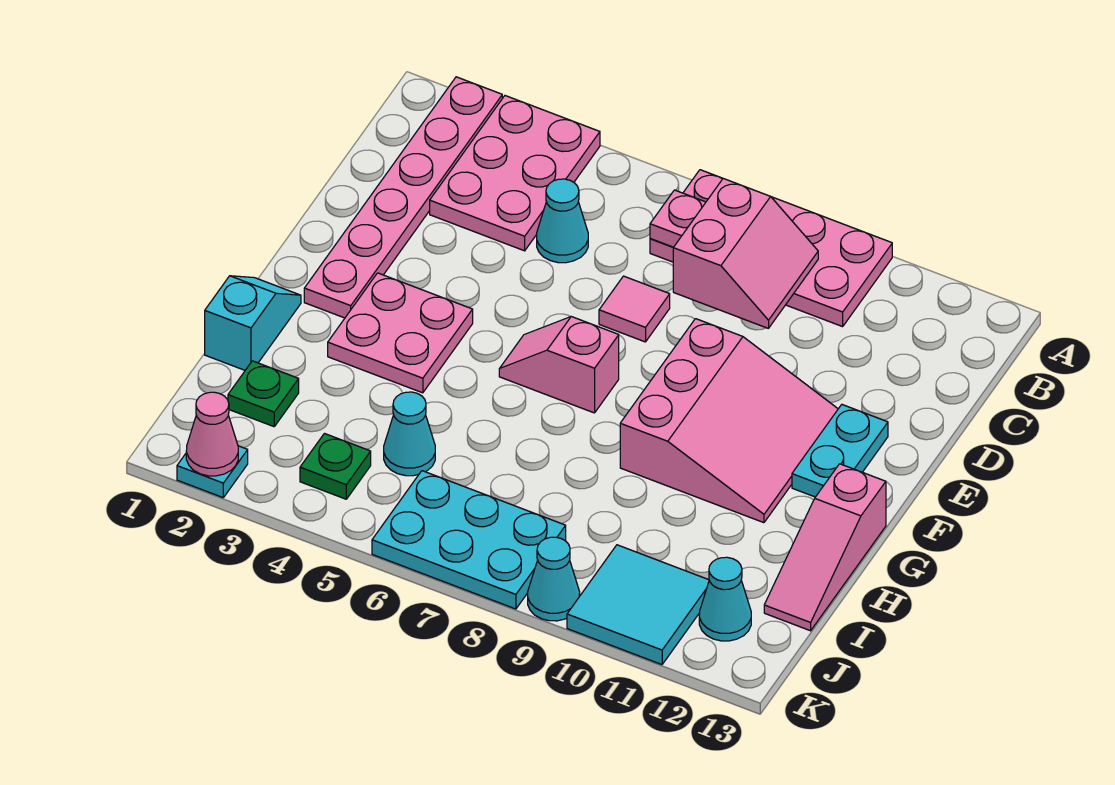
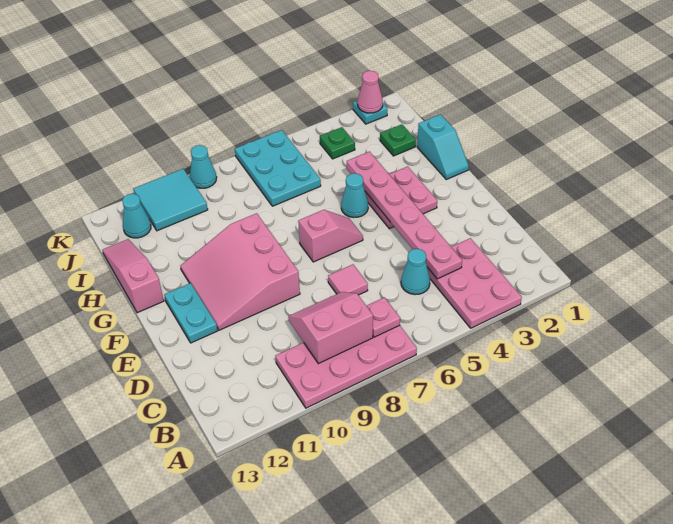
pink plate A2:F2 level 1 -> pink plate C4:H4 level 2
pink slope B8:C9 level 2 top 8 -> pink slope B8:C9 level 2 top B
cyan cone I5 level 1 -> cyan cone G5 level 1
cyan plate J6:K8 level 1 -> cyan plate I6:K7 level 1

